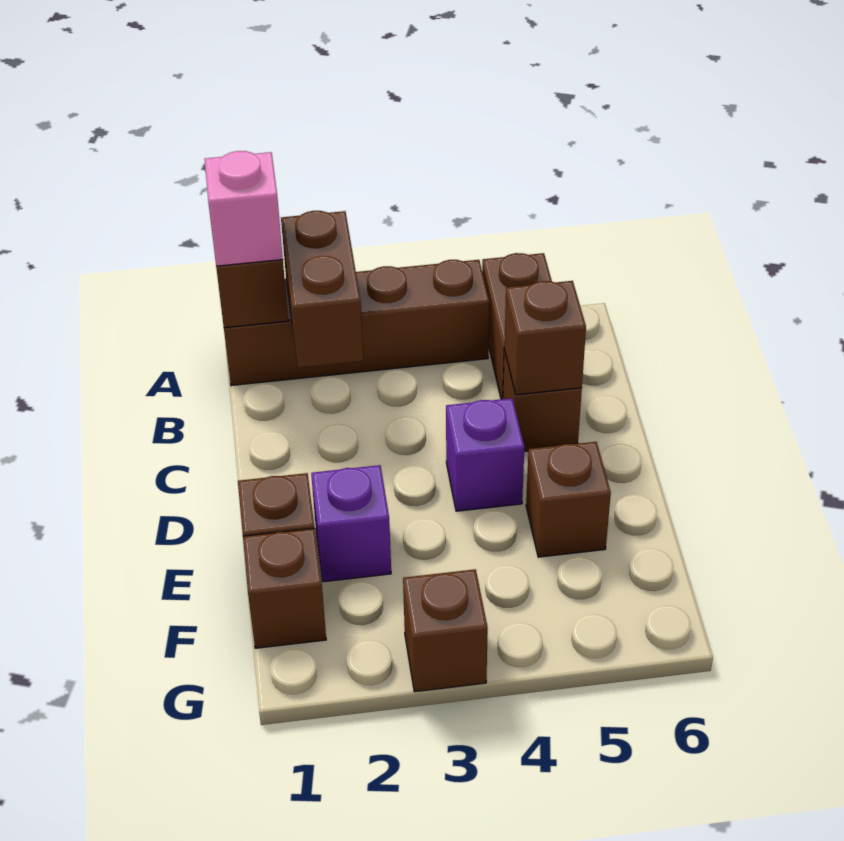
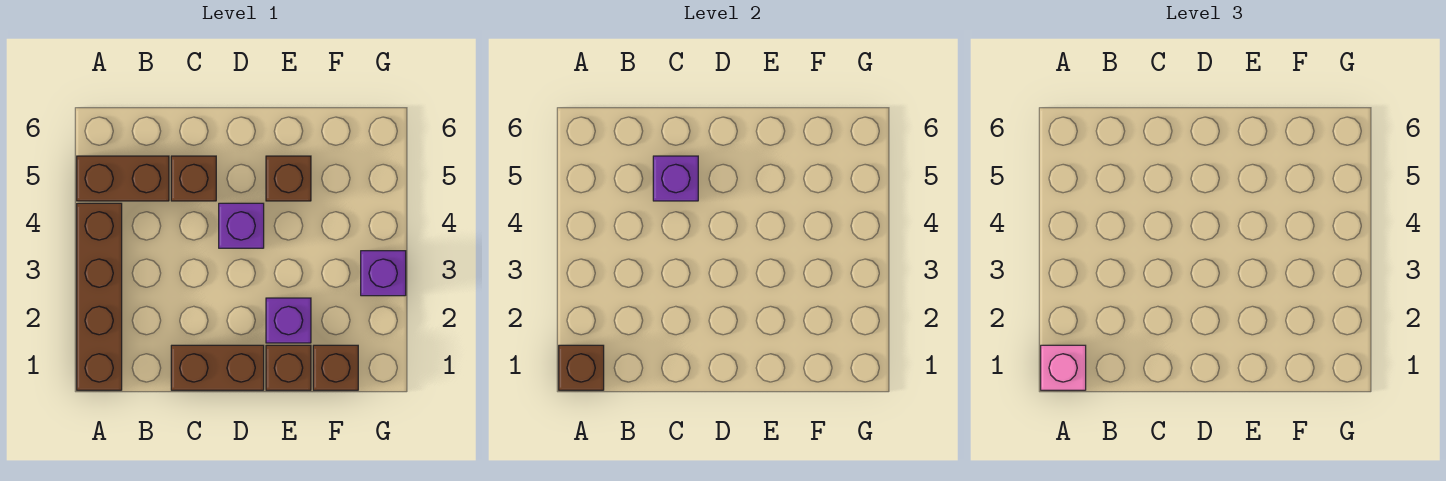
brown brick A2:B2 level 2 -> brown brick C1:D1 level 1
brown brick C5 level 2 -> purple brick C5 level 2
brown brick G3 level 1 -> purple brick G3 level 1

